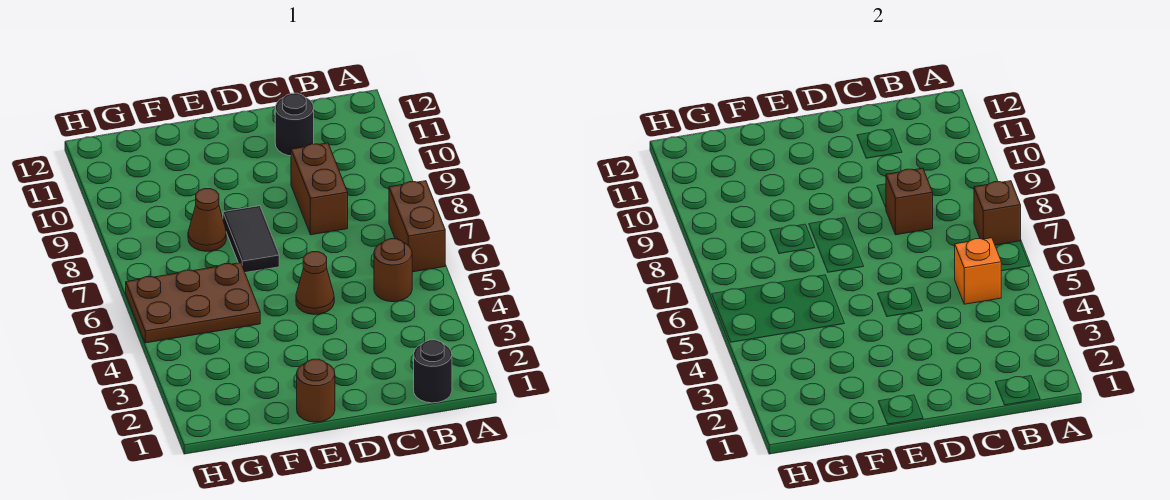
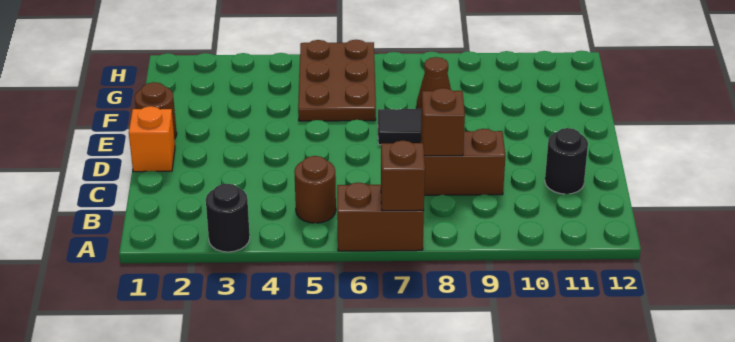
black round brick B1 level 1 -> black round brick A3 level 1
orange brick B5 level 2 -> orange brick D1 level 1
brown cone D5 level 1 -> none

